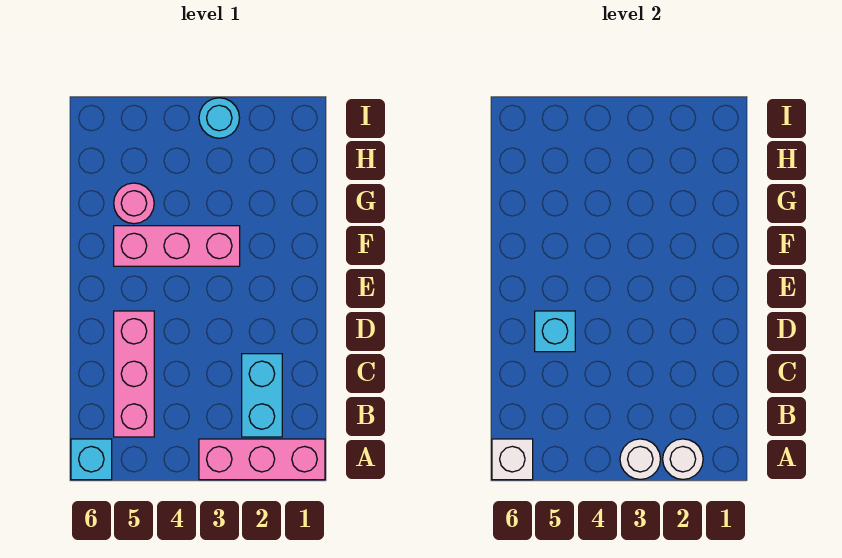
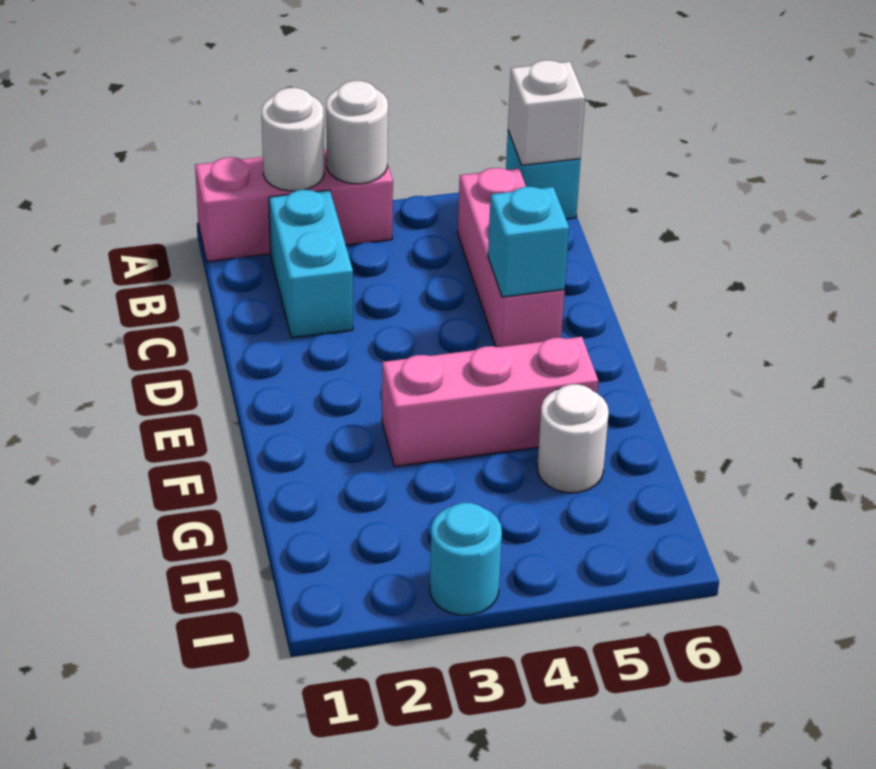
pink round brick G5 level 1 -> white round brick G5 level 1

